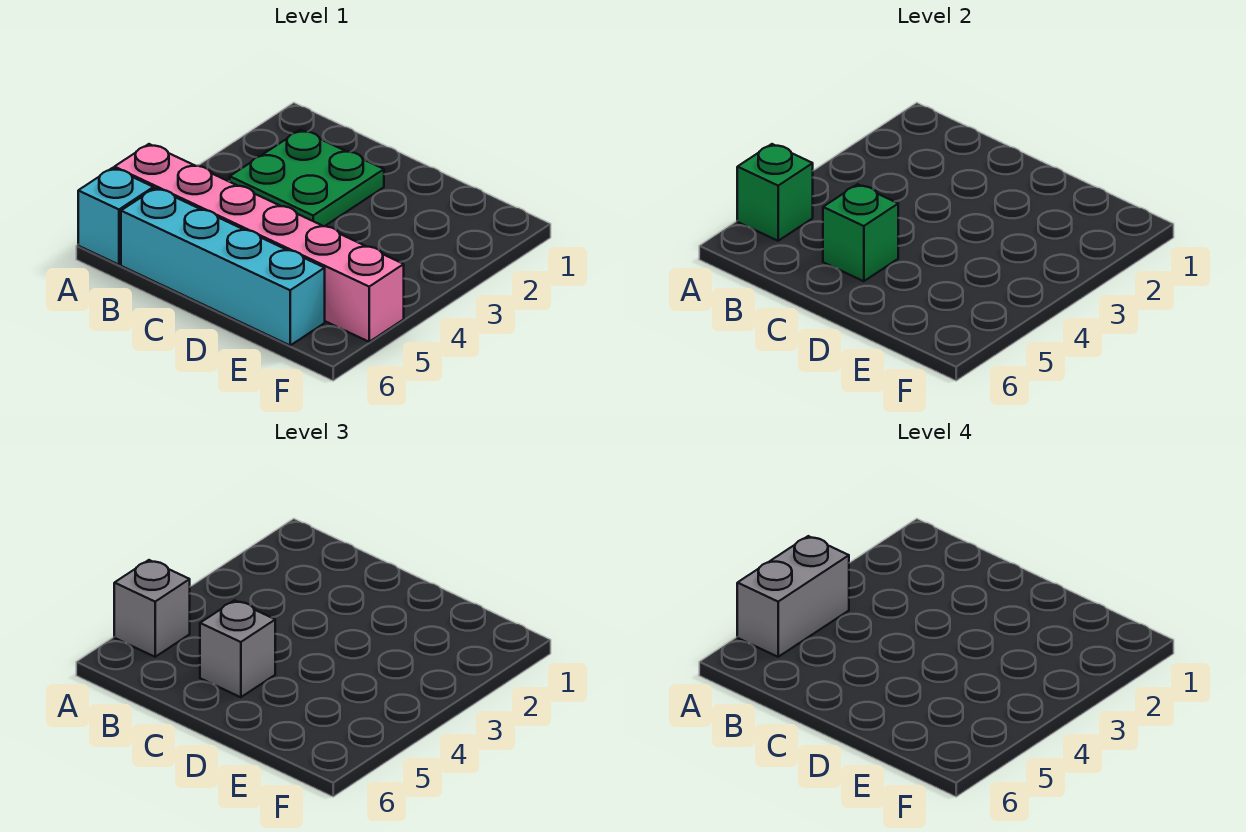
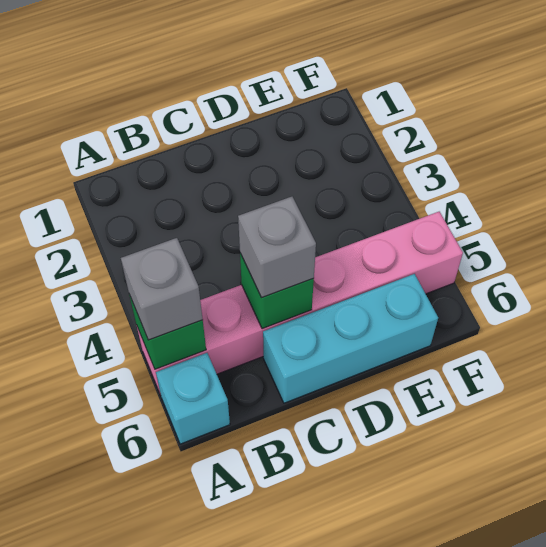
grey brick A4:A5 level 4 -> none
green plate B2:C3 level 1 -> none
cyan brick B6:E6 level 1 -> cyan brick C6:E6 level 1

